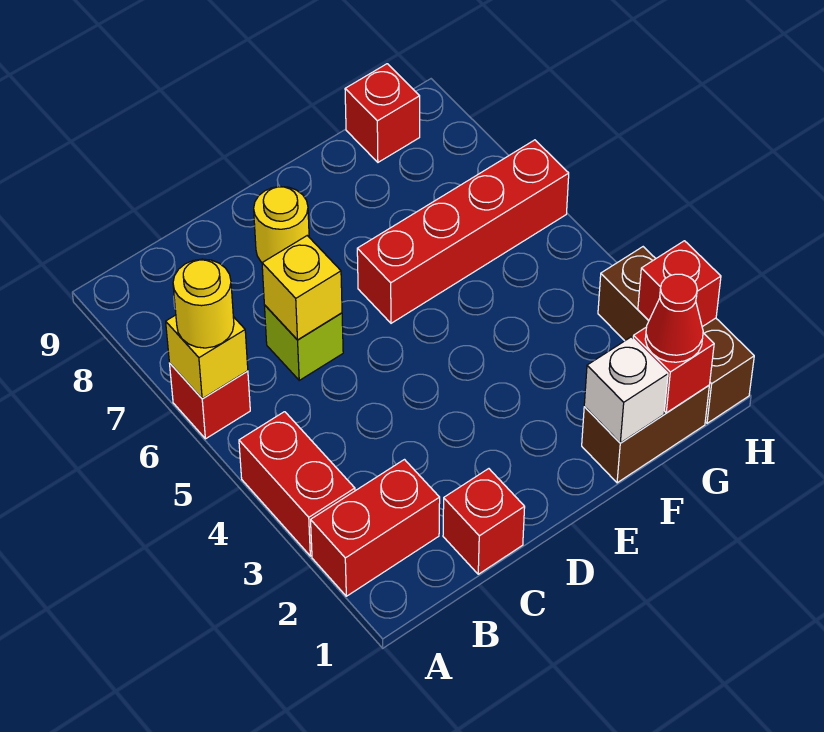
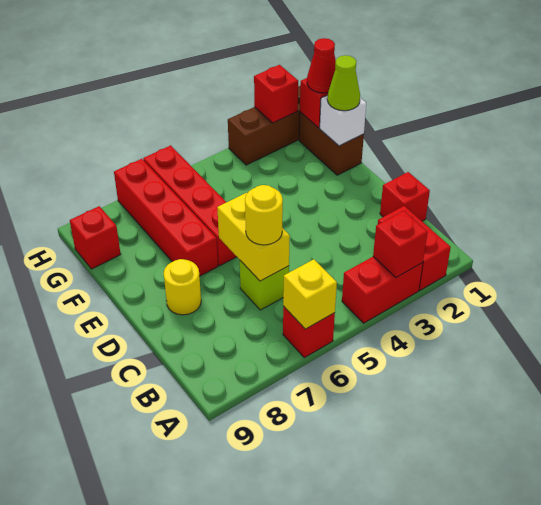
none -> red brick A3 level 2
yellow round brick A6 level 3 -> yellow round brick C6 level 3
yellow brick C6 level 2 -> yellow brick C6:D6 level 2
none -> red brick E7:H7 level 1
none -> lime cone F1 level 3

